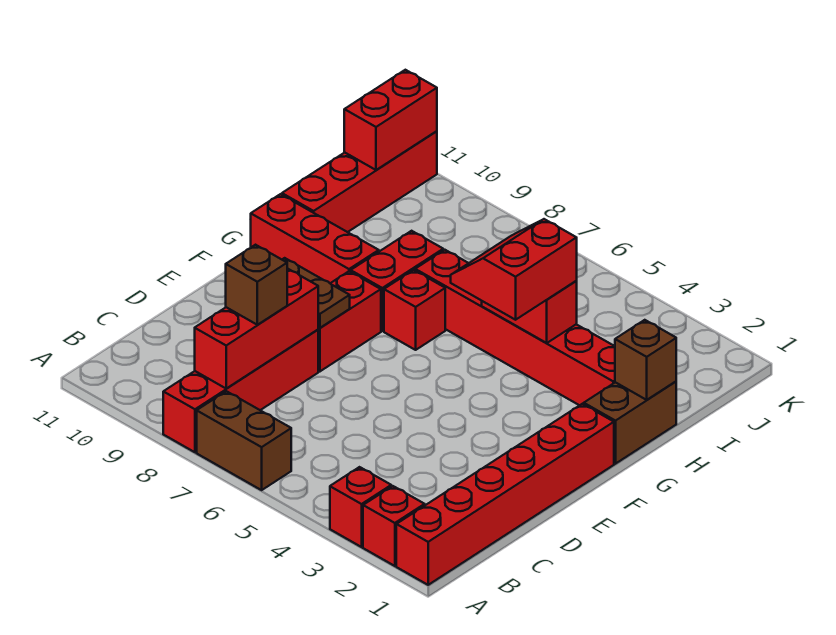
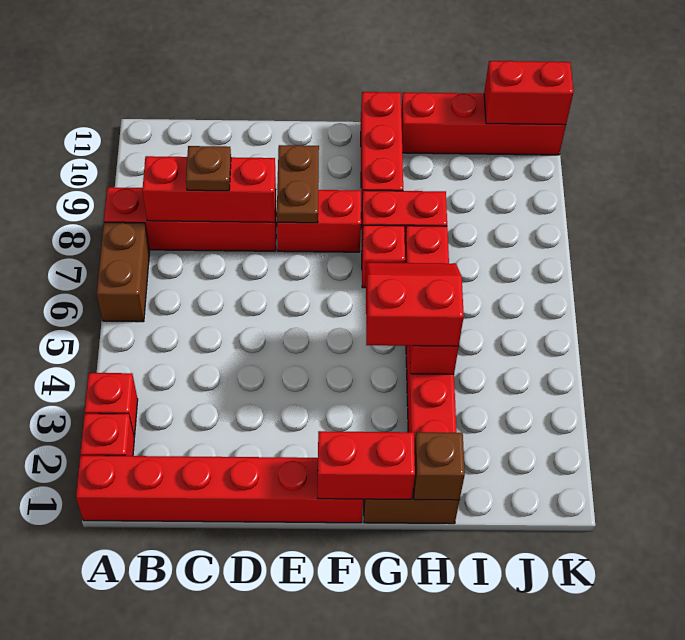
brown brick C8 level 3 -> brown plate C8 level 3
none -> red brick F1:G1 level 2

